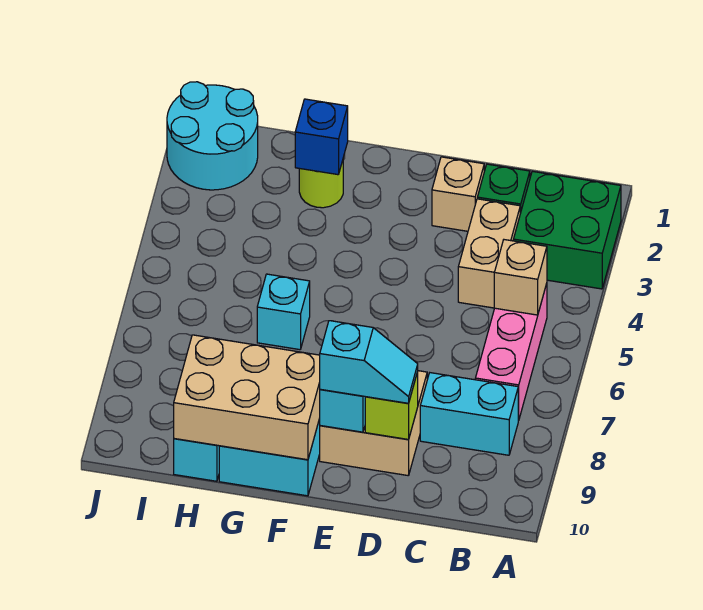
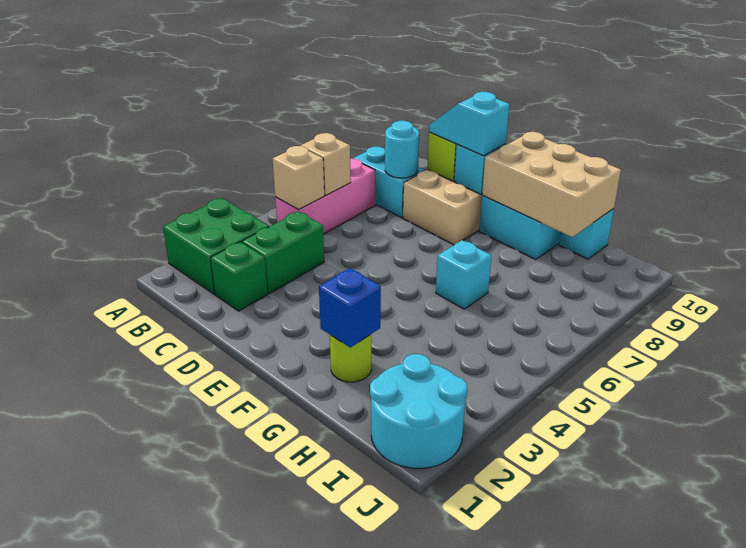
tan brick C3:C4 level 1 -> green brick C3:C4 level 1
none -> cyan round brick C8 level 2
tan brick D2 level 1 -> tan brick B6 level 2

